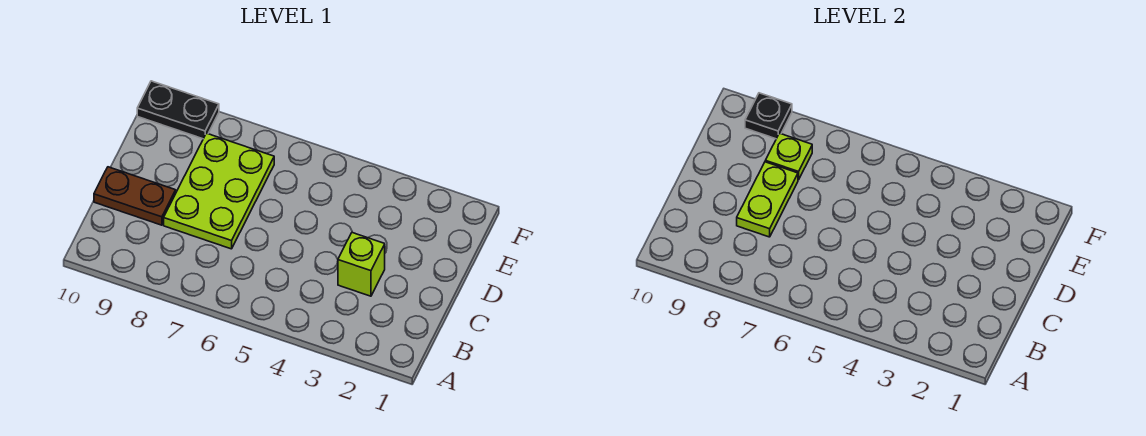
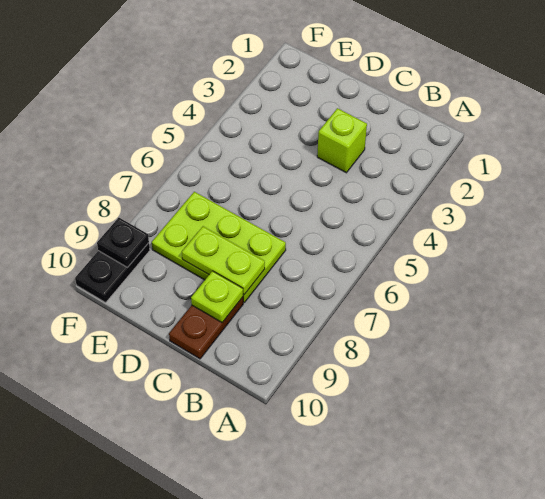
lime plate E8 level 2 -> lime plate C9 level 2

